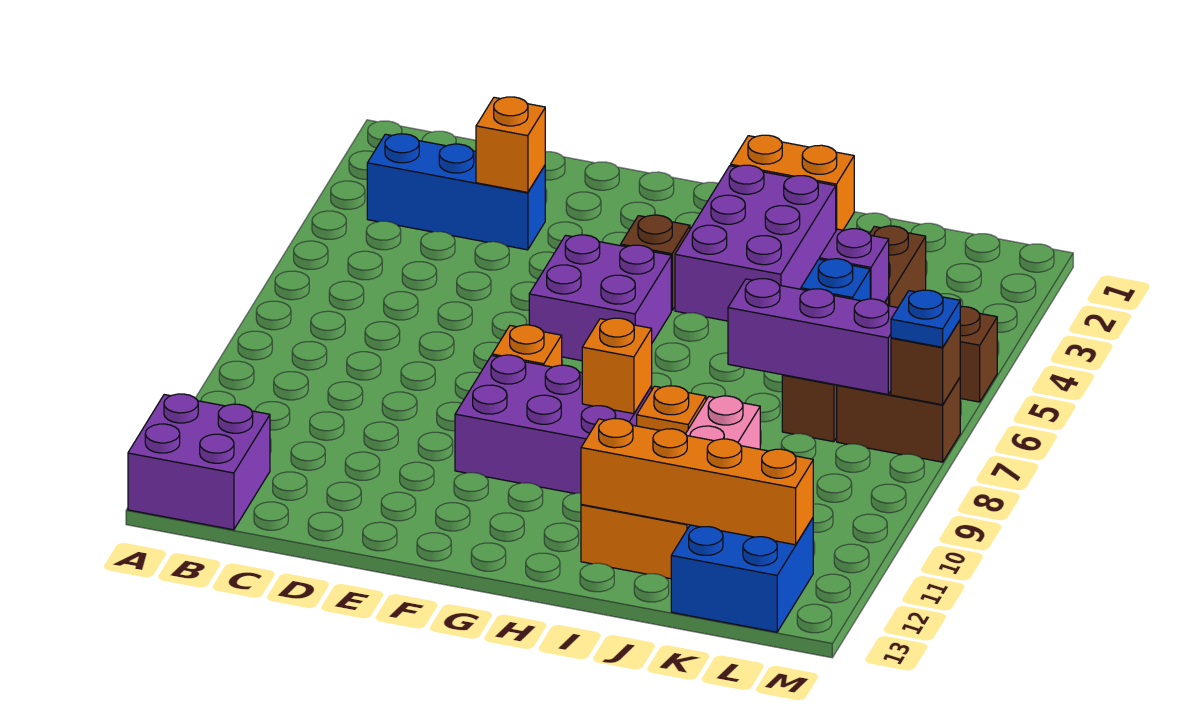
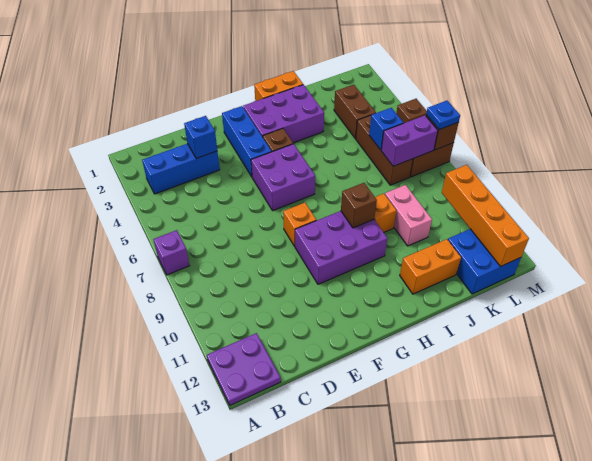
purple brick A12:B13 level 1 -> purple plate A12:B13 level 1
orange brick D3 level 2 -> blue brick D3 level 2
none -> blue brick F2:F4 level 1
purple brick H2:I4 level 1 -> purple brick G2:I3 level 1
orange brick H9 level 2 -> brown brick H9 level 2
orange brick I12:L12 level 2 -> orange brick L10:L13 level 2
purple brick J7:L7 level 2 -> purple brick K7:L7 level 2
purple brick K5 level 2 -> purple brick A7 level 1

